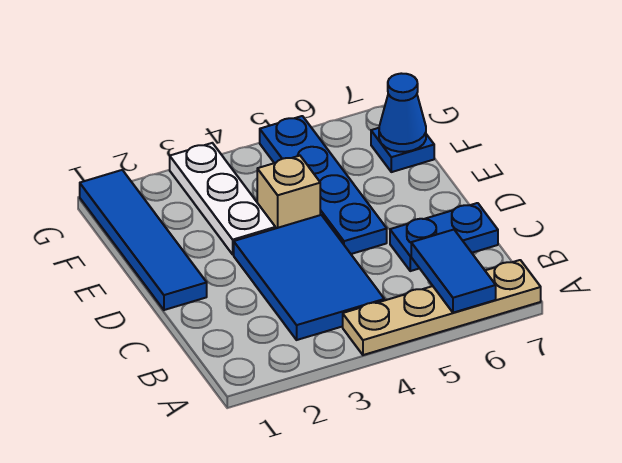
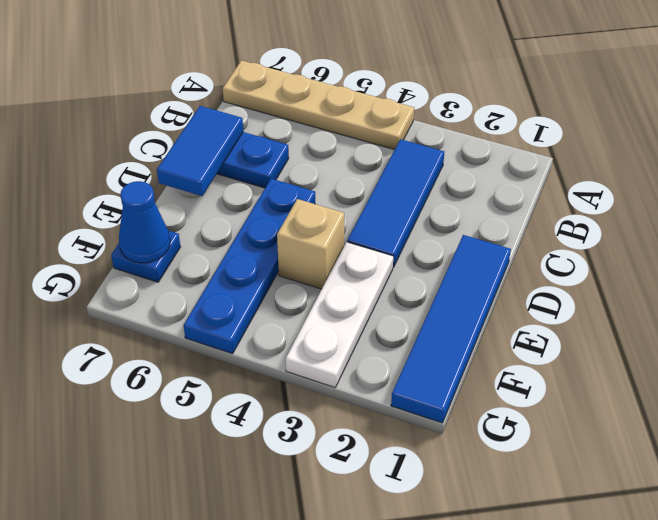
blue tile A6:B6 level 2 -> blue tile C7:D7 level 2
blue tile B3:D4 level 1 -> blue tile B3:D3 level 1

